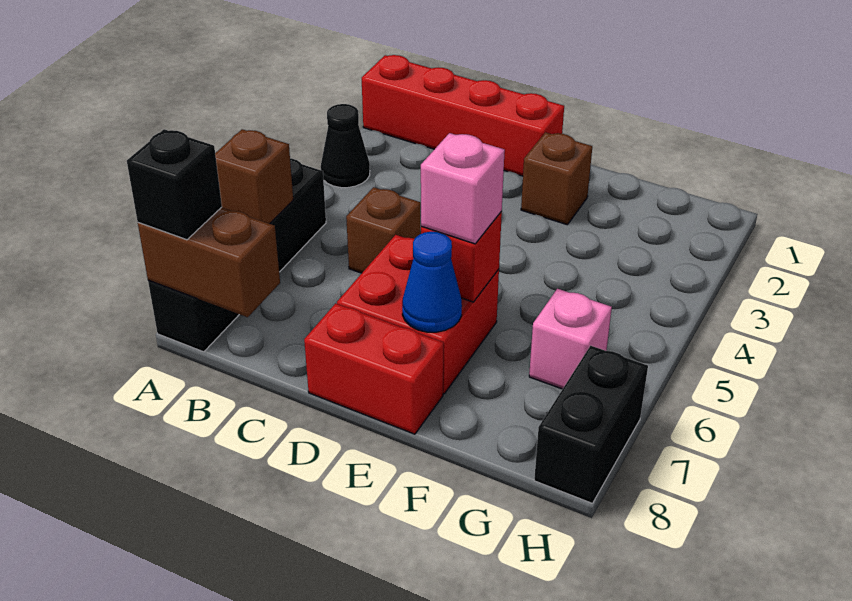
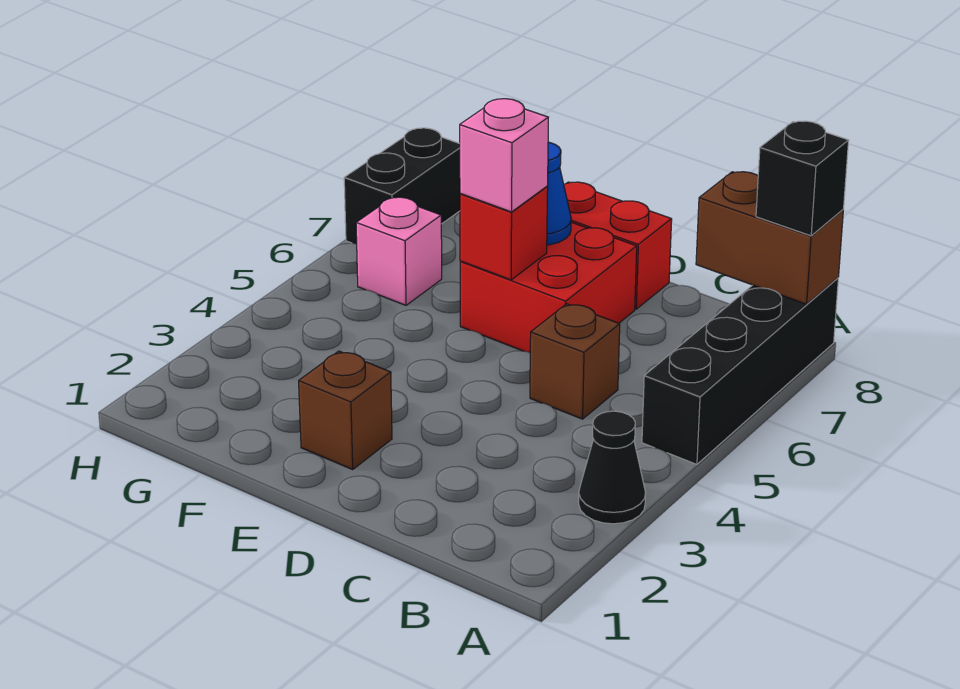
red brick A1:D1 level 1 -> none
brown brick A6 level 2 -> none

